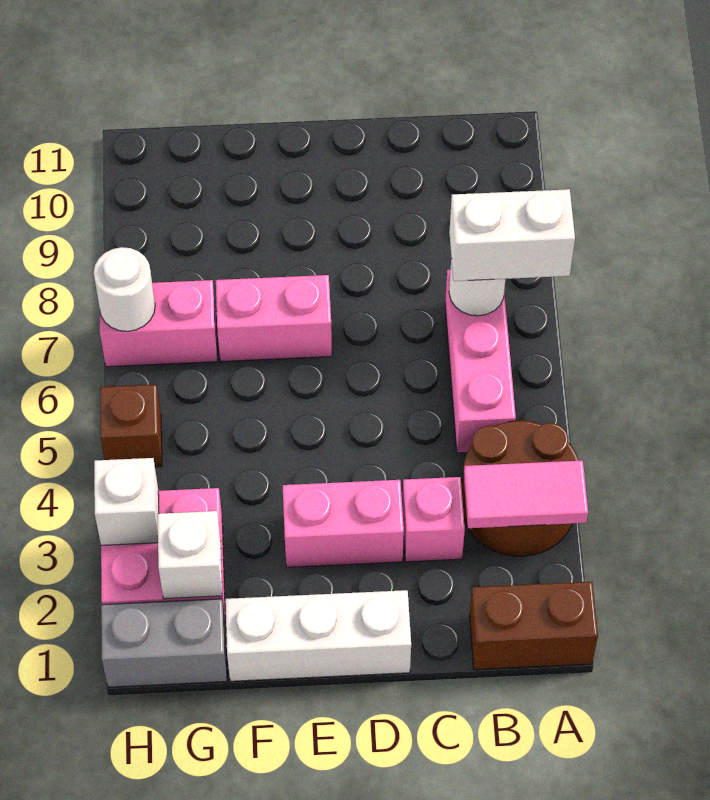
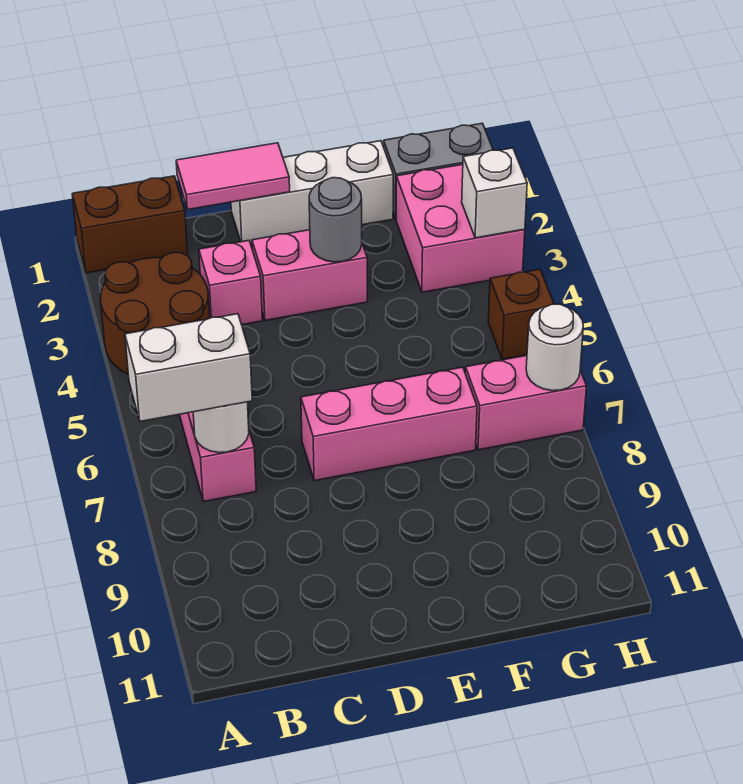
pink tile A3:B3 level 2 -> pink tile C1:D1 level 2
none -> grey round brick E3 level 2
pink brick E7:F7 level 1 -> pink brick D7:F7 level 1
white brick G2 level 2 -> none

